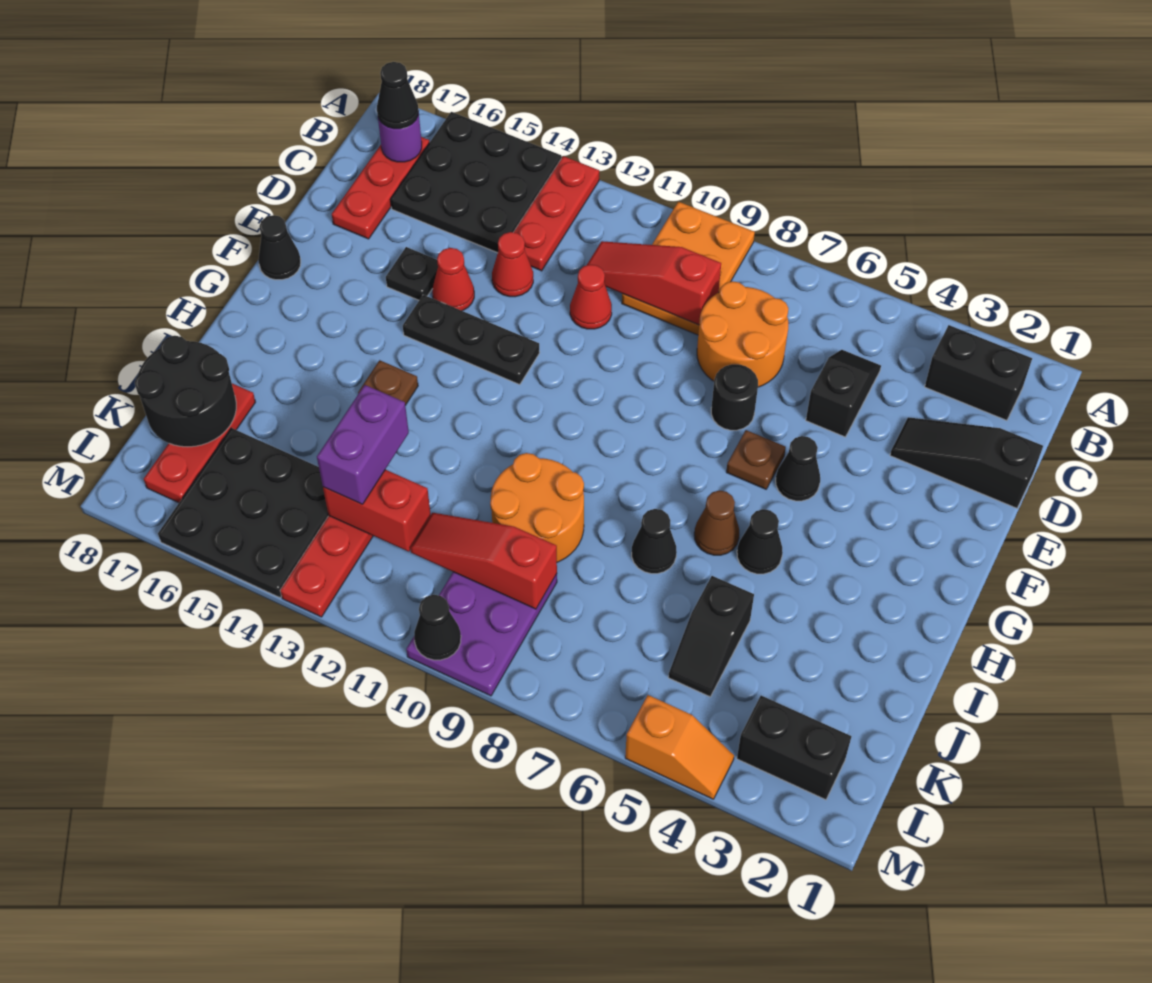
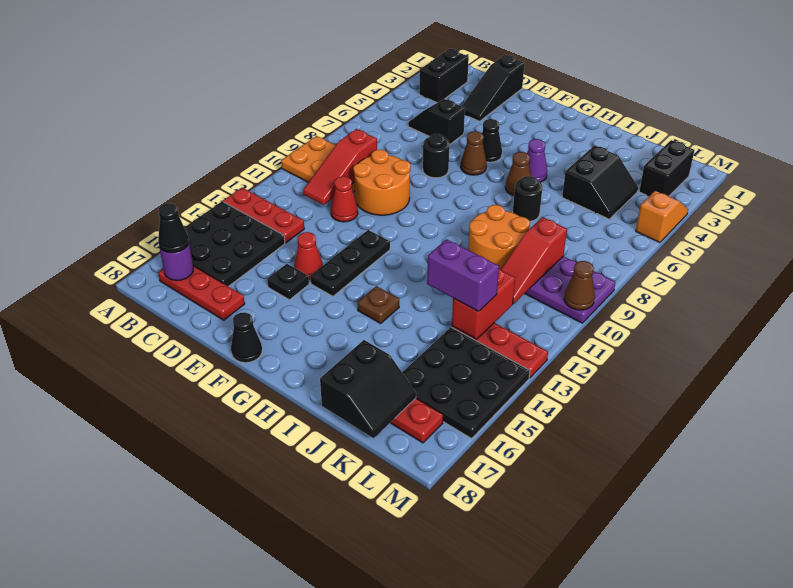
orange round brick C7:D8 level 1 -> orange round brick D9:E10 level 1
red cone D13 level 1 -> none
brown plate F6 level 1 -> brown cone F6 level 1
black cone H5 level 1 -> purple cone H5 level 1
black cone I7 level 1 -> black round brick I7 level 1
black slope J5:K5 level 1 top J -> black slope J4:K5 level 1 top J
black round brick J17:K18 level 2 -> black slope J17:K18 level 2 top J
black cone M10 level 2 -> brown cone M10 level 2

